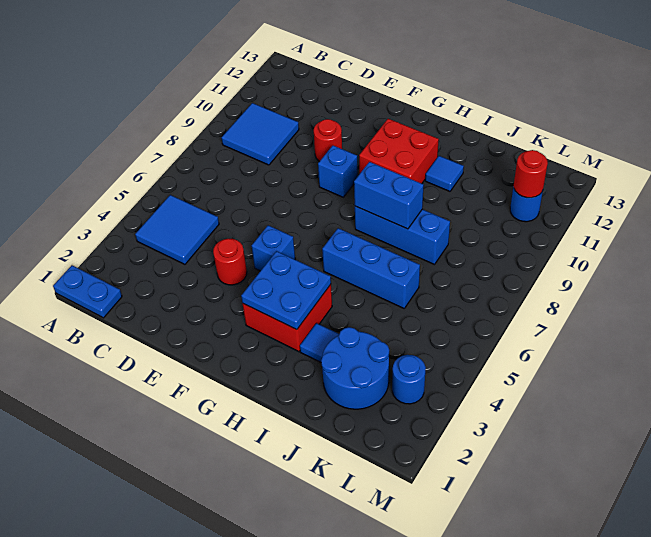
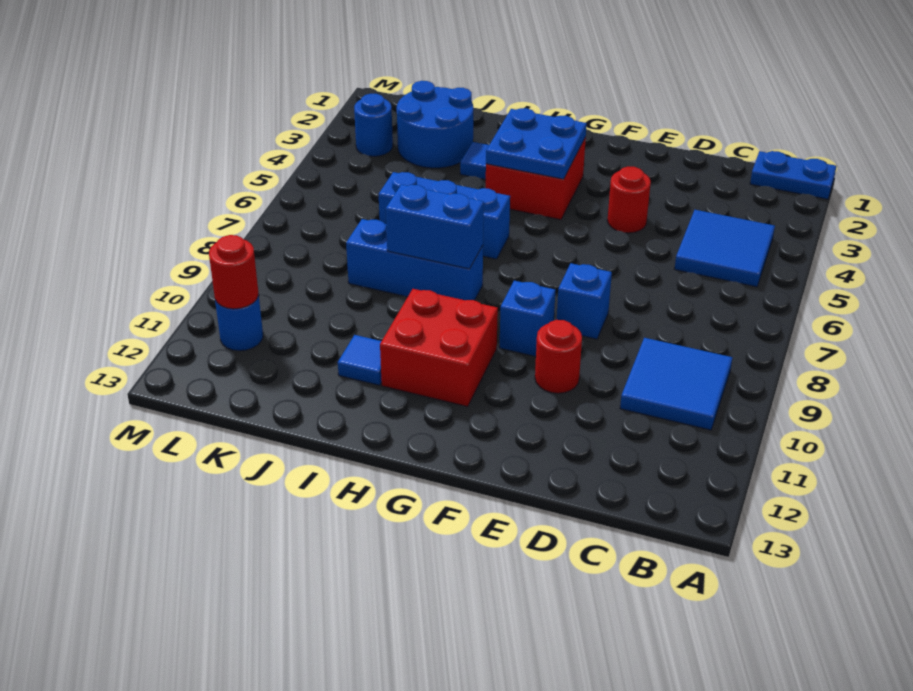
blue brick F5 level 1 -> blue brick E8 level 1

